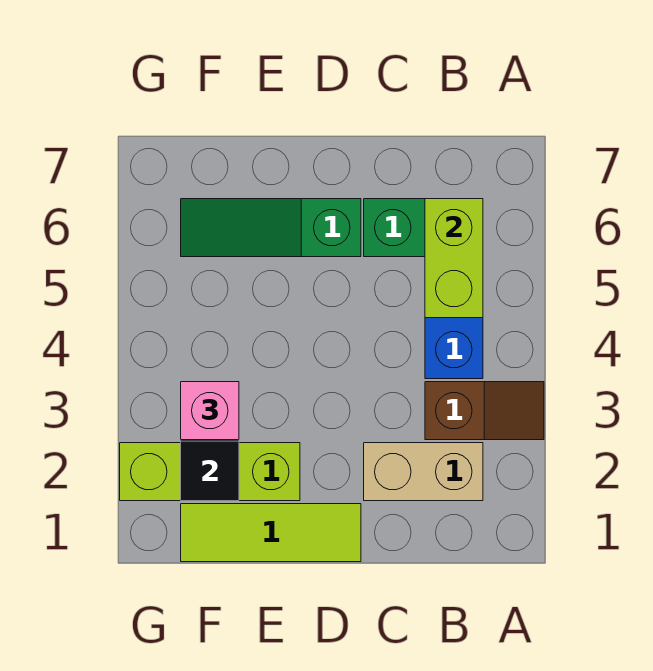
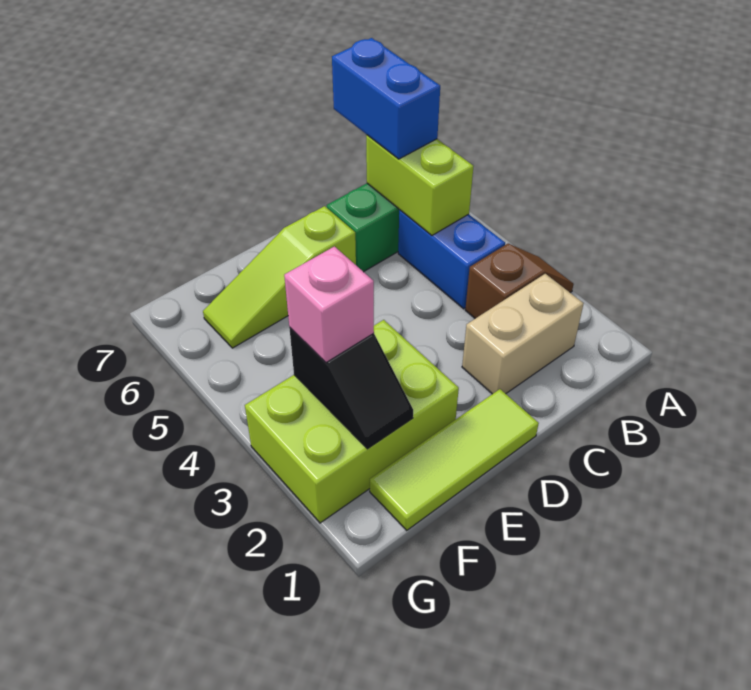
none -> blue brick B6:B7 level 3
green slope D6:F6 level 1 top D -> lime slope D6:F6 level 1 top D
lime brick E2:G2 level 1 -> lime brick E2:G3 level 1

